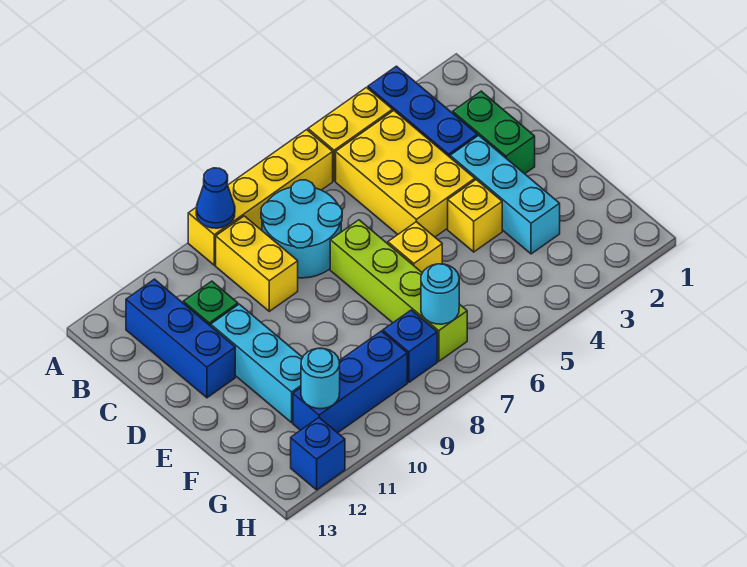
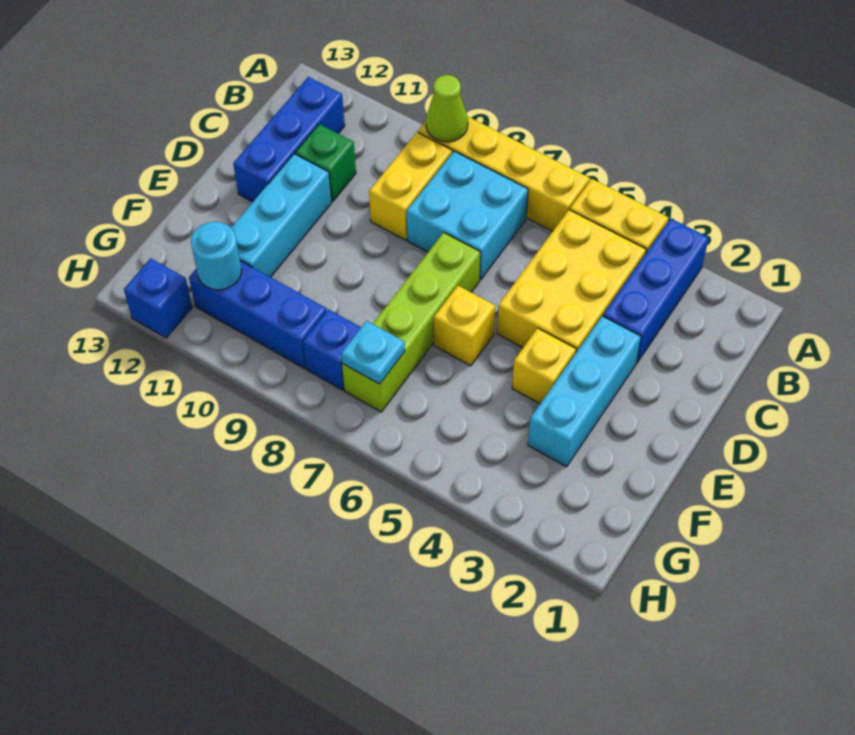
blue cone A9 level 2 -> lime cone A9 level 2
cyan round brick B7:C8 level 1 -> cyan brick B7:C8 level 1
green brick C2:D2 level 1 -> none
cyan round brick G7 level 2 -> cyan plate G7 level 2

